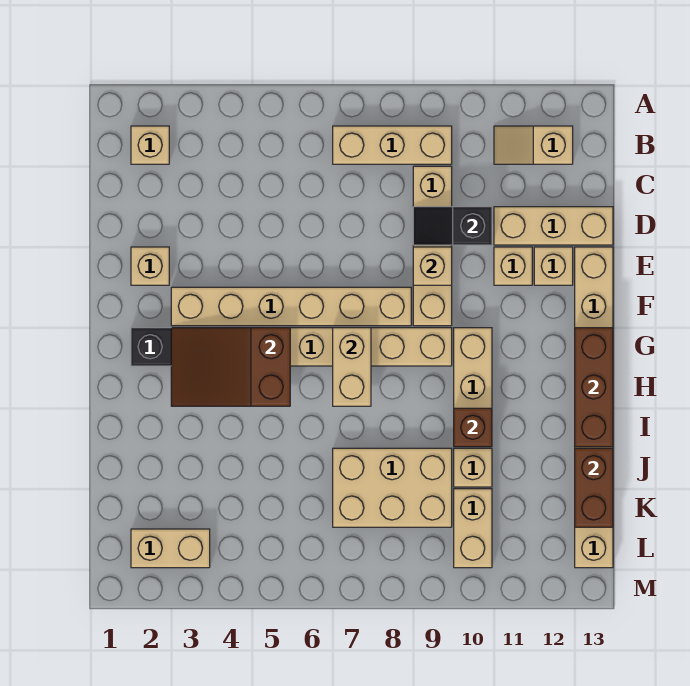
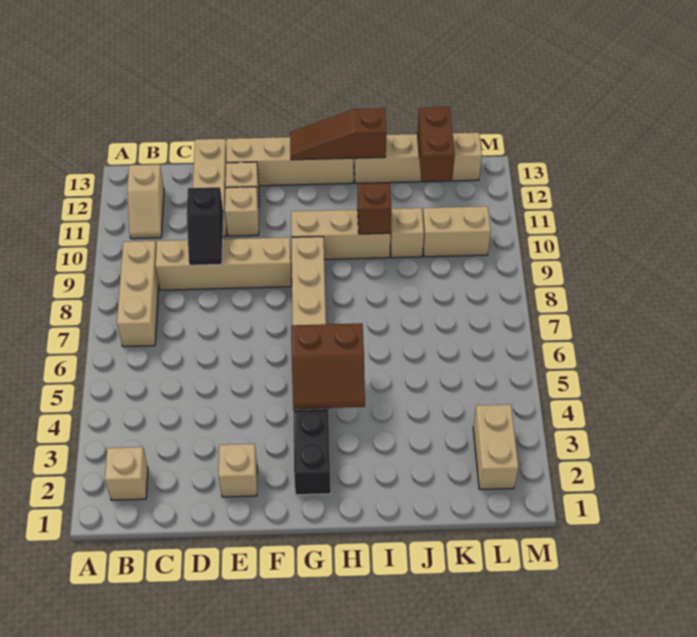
tan brick E9 level 2 -> none
tan brick F3:F8 level 1 -> none
brown slope G3:H5 level 2 top 5 -> brown slope G4:H5 level 2 top 5
tan brick G7:H7 level 2 -> none
brown brick G13:I13 level 2 -> brown slope G13:I13 level 2 top I
tan brick J7:K9 level 1 -> none
brown brick J13:K13 level 2 -> brown brick K12:K13 level 2

